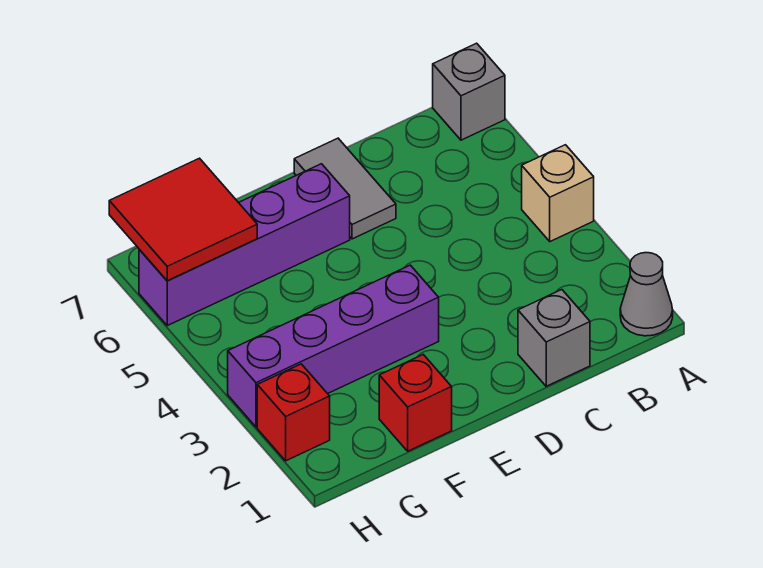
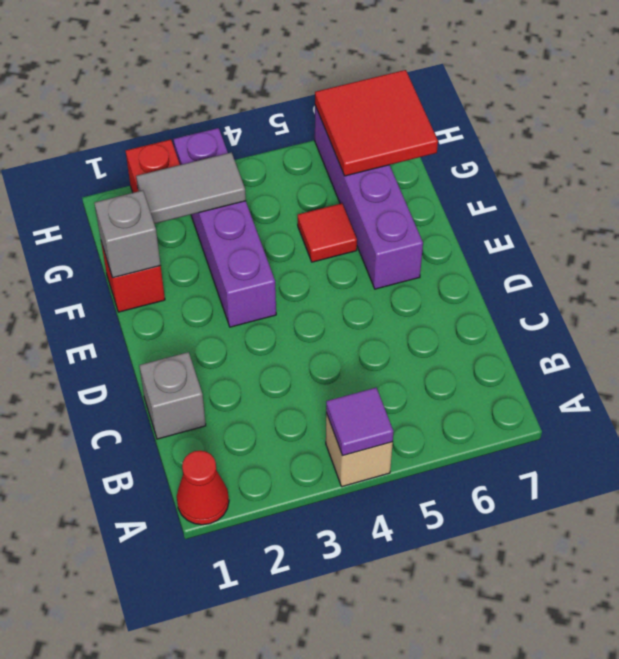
grey cone A1 level 1 -> red cone A1 level 1
none -> purple tile A4 level 2
grey brick A7 level 1 -> grey brick F1 level 2
grey tile D6:D7 level 1 -> grey tile G2:G3 level 2
none -> red tile F5 level 1

